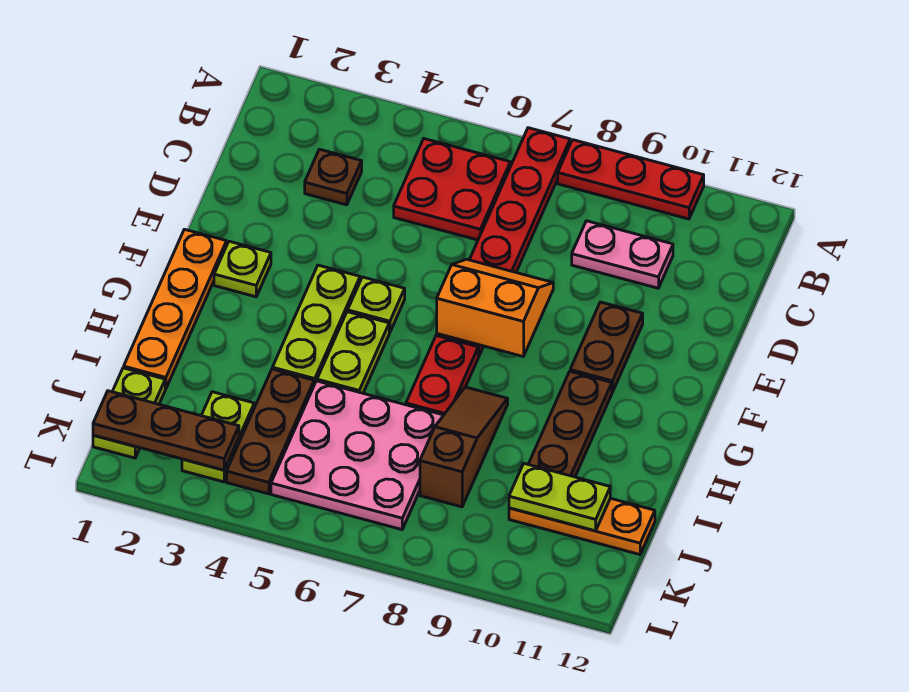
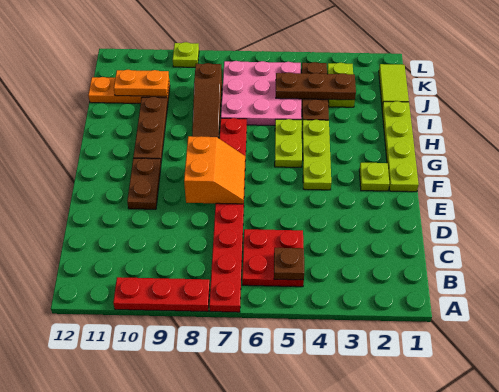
brown plate C3 level 1 -> brown plate B5 level 2
pink plate C9:C10 level 1 -> none
orange slope E7:F8 level 2 top F -> orange slope E7:F8 level 2 top 8
orange plate F1:I1 level 1 -> lime plate F1:I1 level 1
lime plate F5 level 1 -> lime plate L9 level 1
lime plate J1:K1 level 1 -> lime tile J1:K1 level 1
lime plate J10:J11 level 2 -> orange plate J10:J11 level 2
brown plate K1:K3 level 2 -> brown plate J3:J5 level 2

